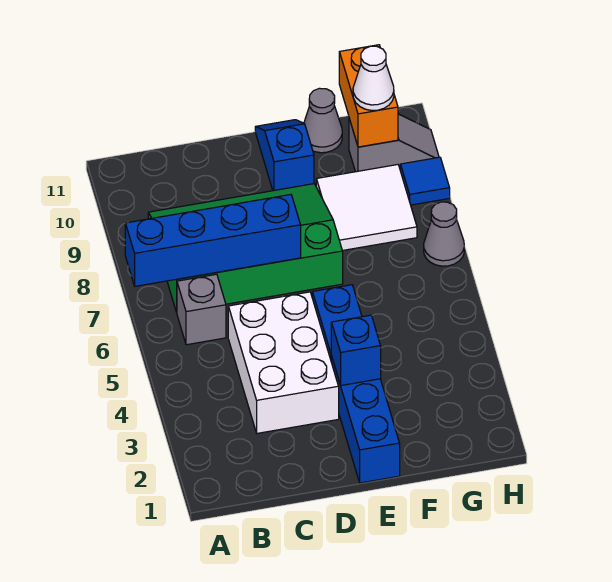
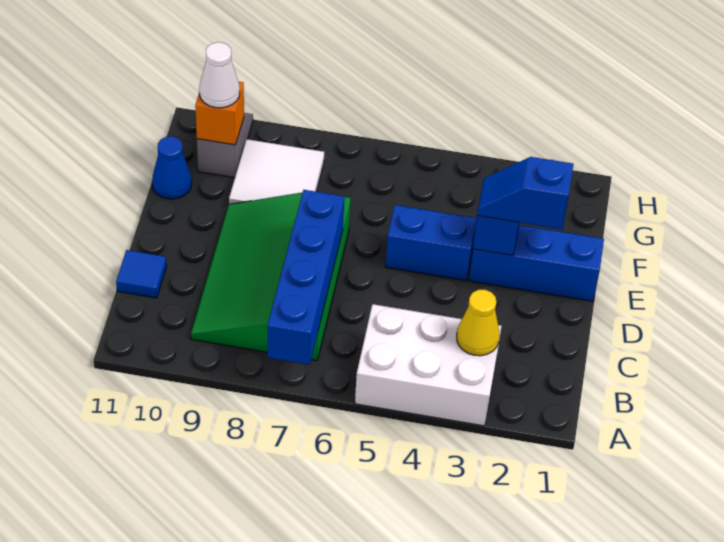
none -> yellow cone B3 level 2
grey brick B6 level 1 -> none
white brick C3:D5 level 1 -> white brick A3:B5 level 1
blue slope E10:E11 level 1 top 10 -> blue slope E2:E3 level 3 top 2
grey cone F11 level 1 -> blue cone F11 level 1
orange brick G10:G11 level 2 -> orange brick G10 level 2
grey cone H7 level 1 -> none
blue tile H9 level 1 -> blue tile C11 level 1

